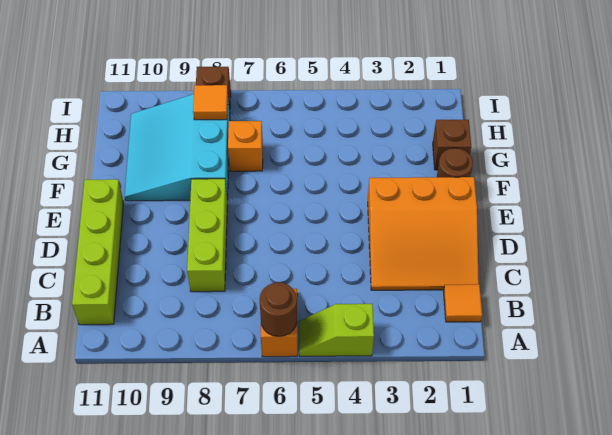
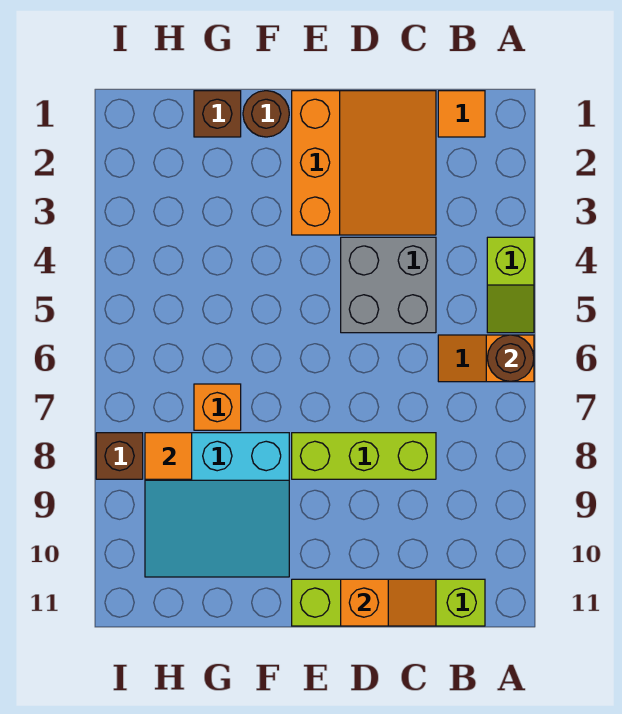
none -> grey brick C4:D5 level 1
none -> orange slope C11:D11 level 2 top D

